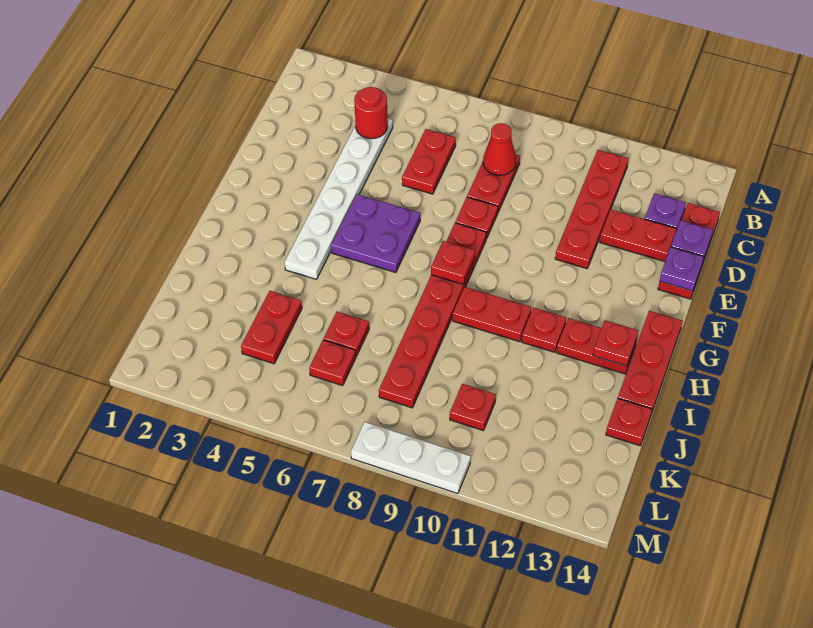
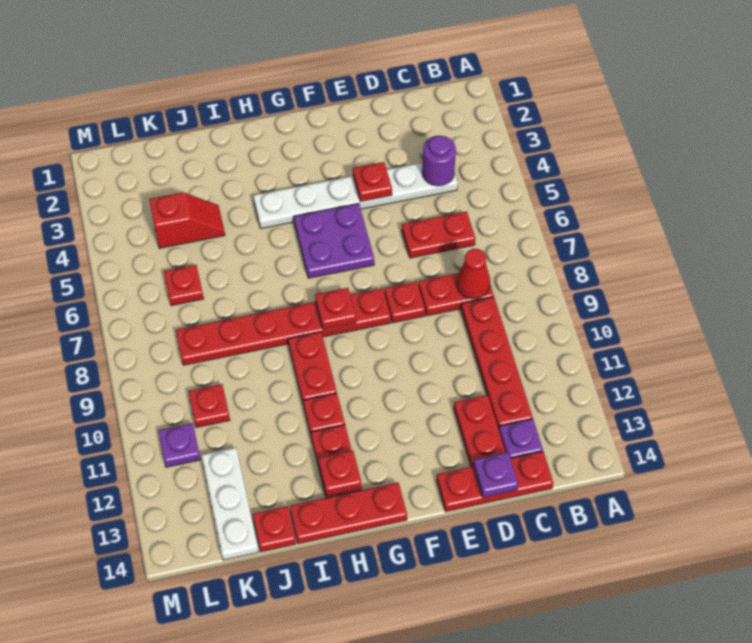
red plate B11:E11 level 1 -> red plate C9:C12 level 1
red round brick C4 level 2 -> purple round brick C4 level 2
purple plate E14 level 2 -> purple plate L11 level 1
red plate J4:K4 level 1 -> red slope J4:K4 level 1 top K
red plate J6 level 1 -> red plate E4 level 2
white plate M8:M10 level 1 -> white plate K12:K14 level 1

